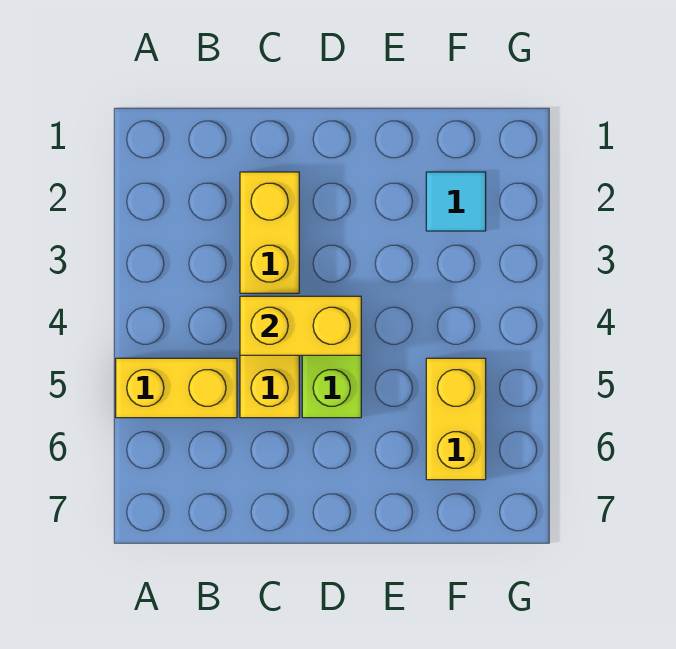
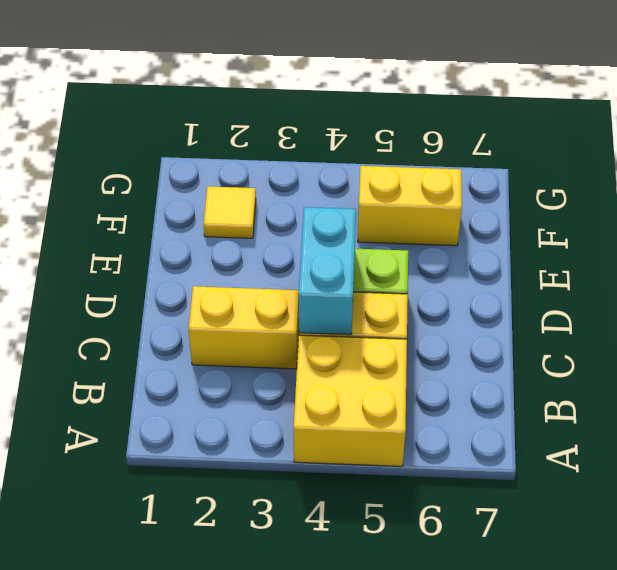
yellow brick A5:B5 level 1 -> yellow brick A4:B5 level 1
yellow brick C4:D4 level 2 -> cyan brick C4:D4 level 2
cyan tile F2 level 1 -> yellow tile F2 level 1

